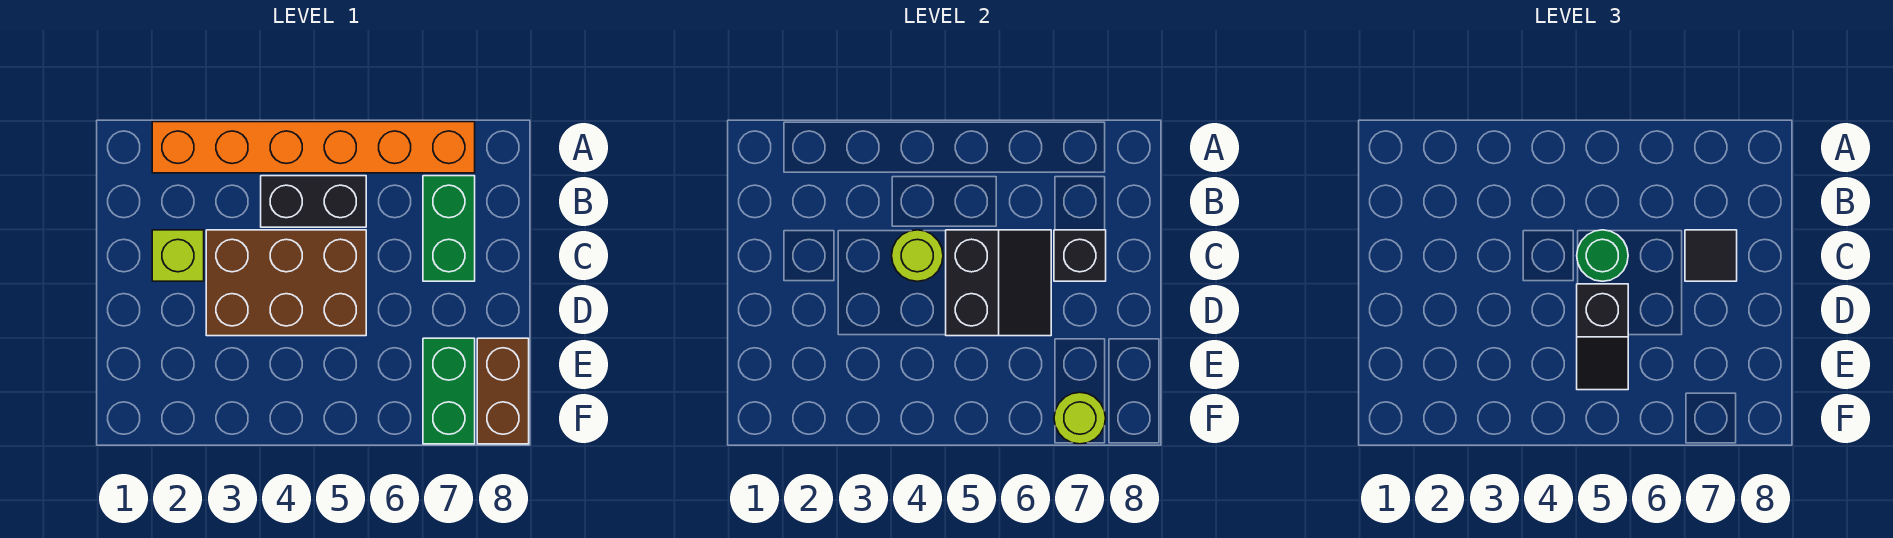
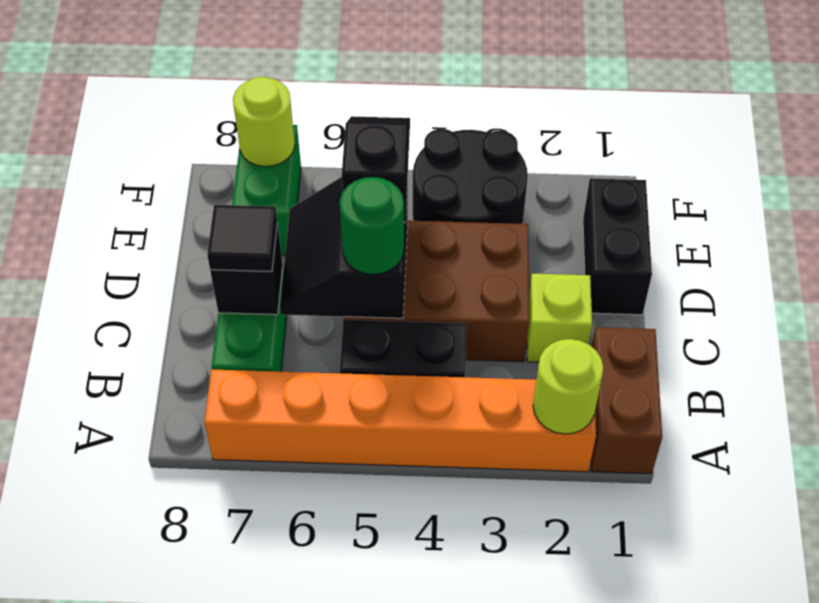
lime round brick C4 level 2 -> lime round brick A2 level 2
none -> black brick D1:E1 level 1
none -> black round brick E3:F4 level 1
brown brick E8:F8 level 1 -> brown brick A1:B1 level 1

